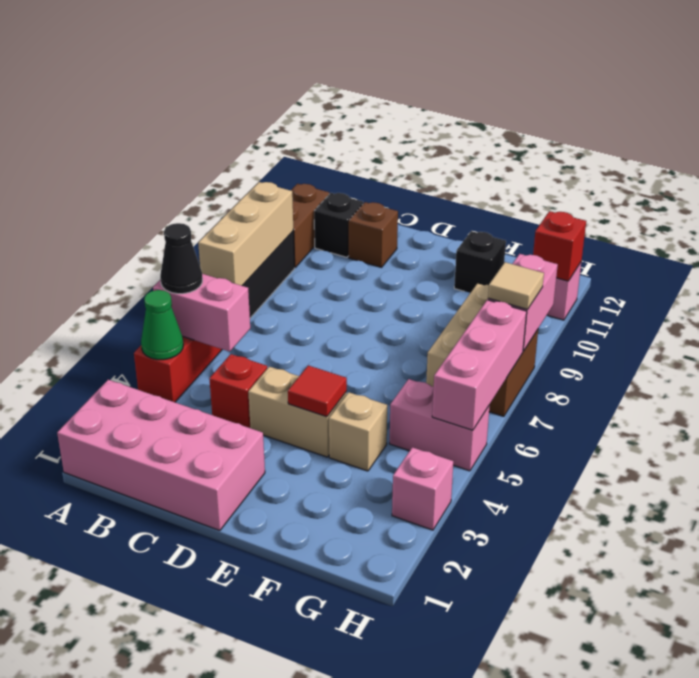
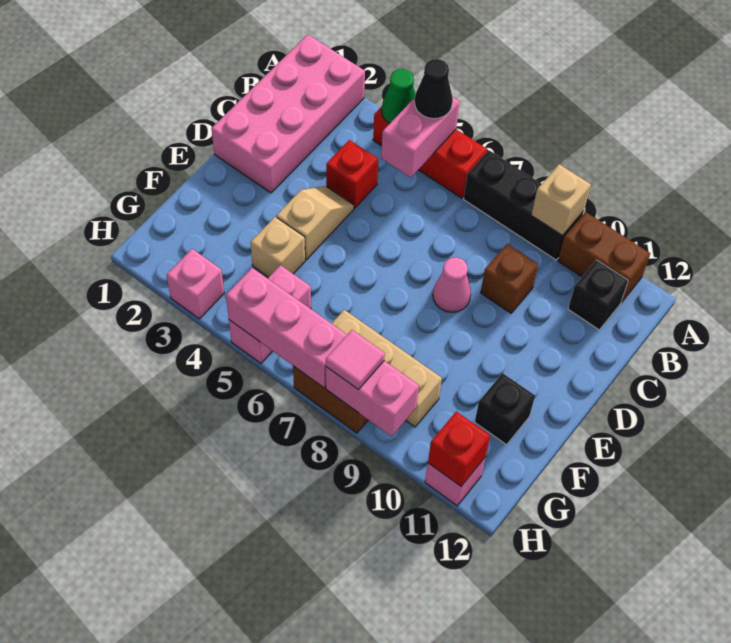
tan brick A7:A9 level 2 -> tan brick A9 level 2
brown brick C11 level 1 -> brown brick C9 level 1
tan brick D4:E4 level 1 -> tan slope D4:E4 level 1 top E
none -> pink cone D8 level 1
red tile E4 level 2 -> none
tan tile H8 level 3 -> pink tile H8 level 3

